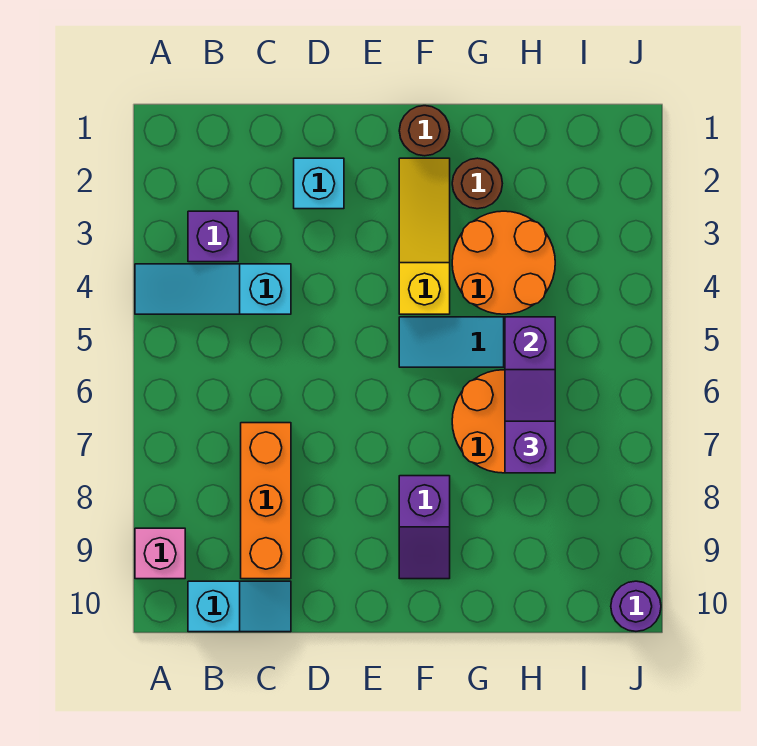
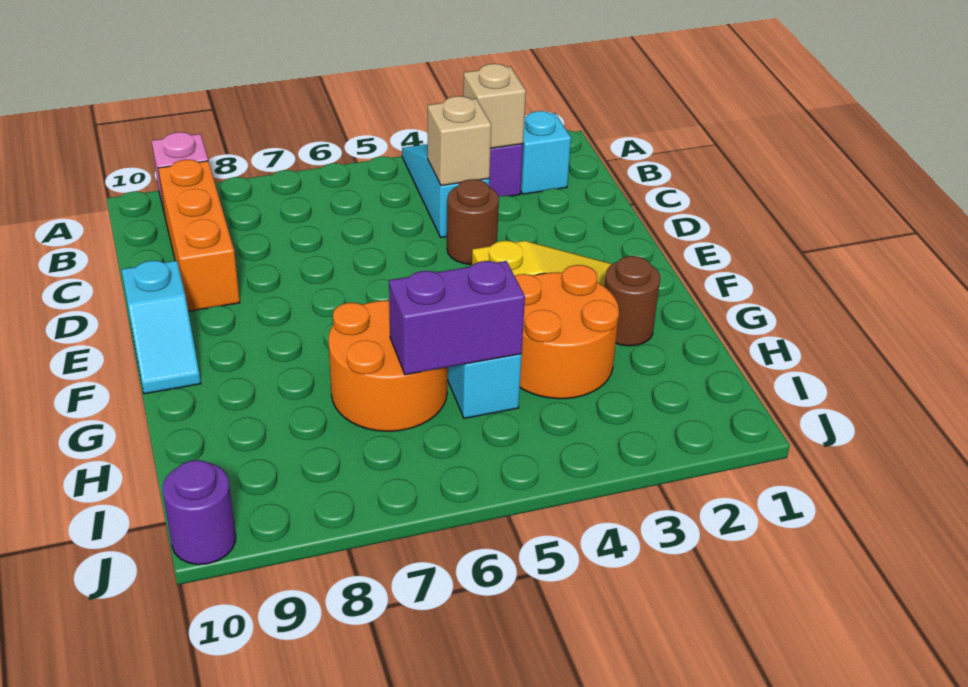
none -> tan brick B3 level 2
cyan slope B10:C10 level 1 top B -> cyan slope E10:F10 level 1 top E
none -> tan brick C4 level 2
orange brick C7:C9 level 1 -> orange brick B9:D9 level 1
cyan brick D2 level 1 -> cyan brick B2 level 1
brown round brick F1 level 1 -> brown round brick D4 level 1
purple slope F8:F9 level 1 top 8 -> none
purple slope H6:H7 level 3 top 7 -> none

